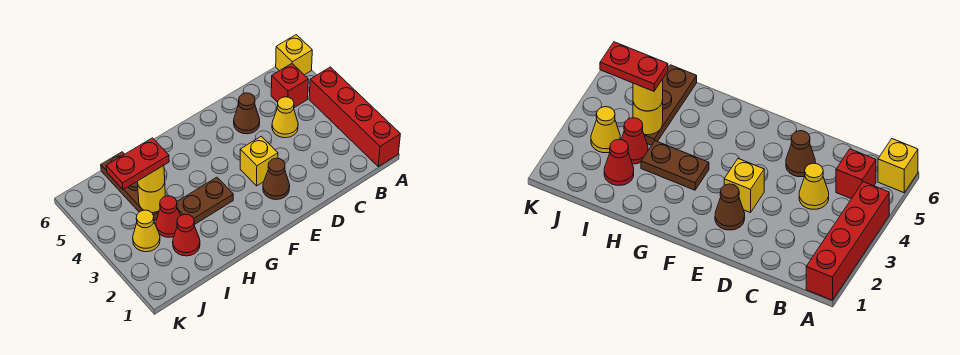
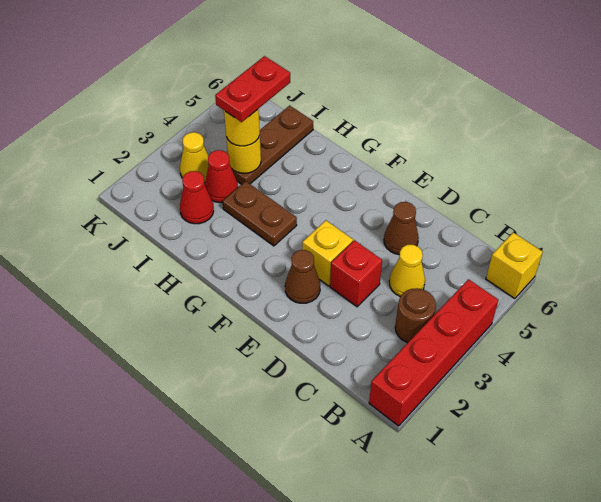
none -> brown round brick B3 level 1
red brick B5 level 1 -> red brick D3 level 1
red plate I4:J4 level 4 -> red plate I4:I5 level 4

